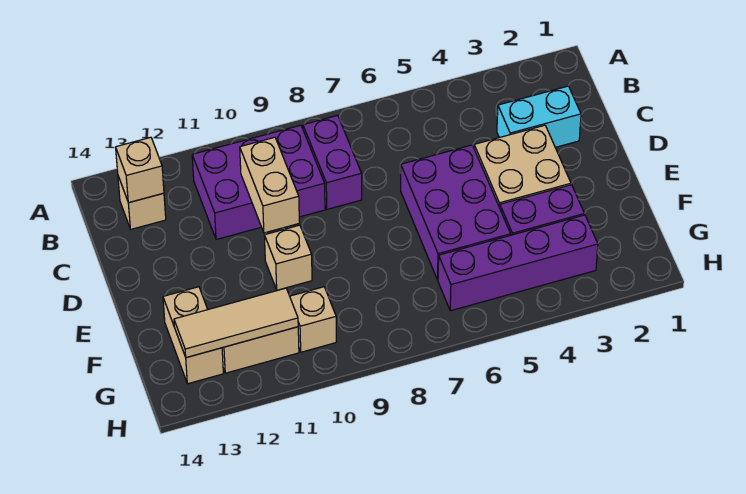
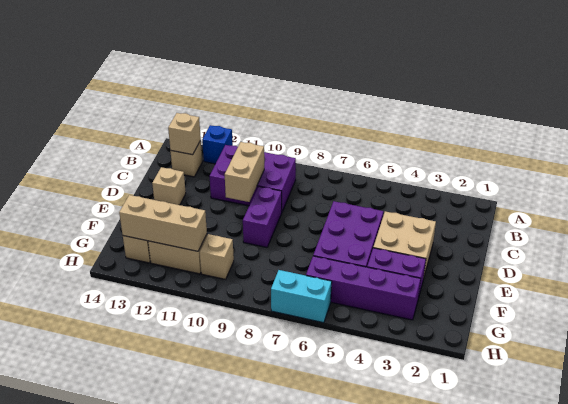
none -> blue brick A12 level 1
purple brick B8:C8 level 1 -> purple brick D9:E9 level 1
cyan brick C2:C3 level 1 -> cyan brick H6:H7 level 1
tan brick E10 level 1 -> tan brick D13 level 1
tan tile G11:G13 level 2 -> tan brick G11:G13 level 2

